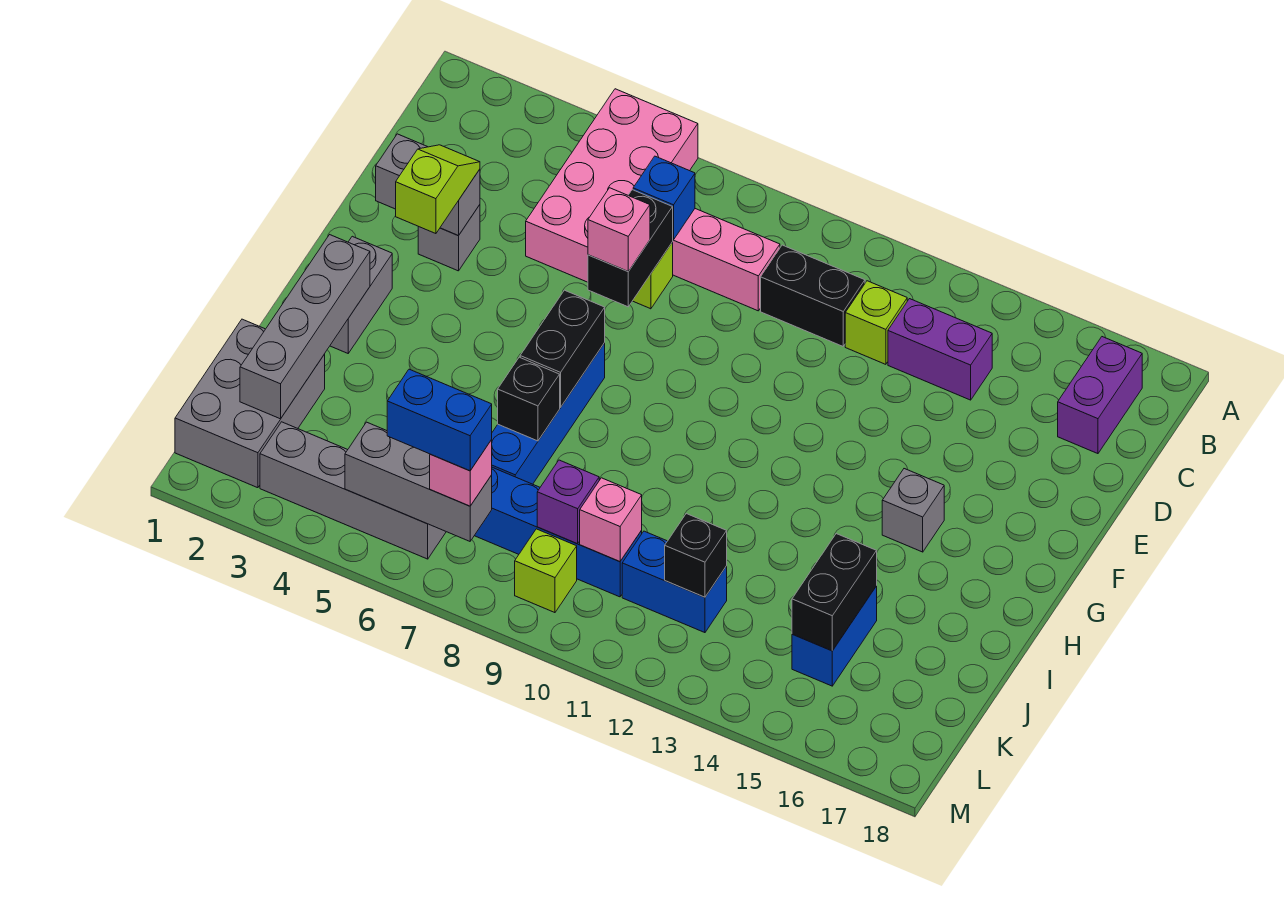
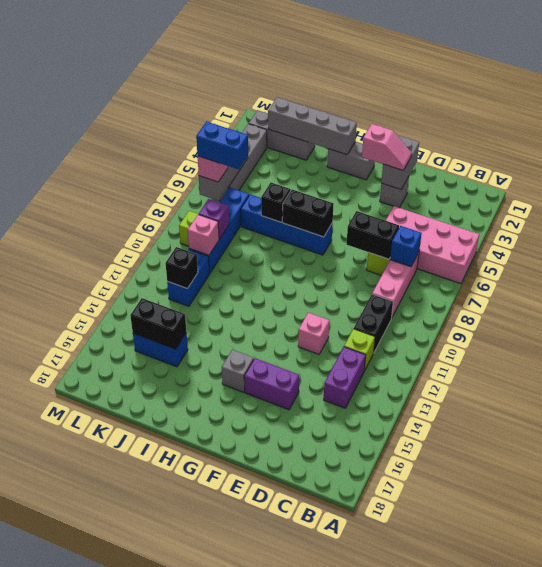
purple brick B17:C17 level 1 -> purple brick E15:F15 level 1
lime slope E3:F3 level 3 top F -> pink slope E3:F3 level 3 top F
pink brick E7 level 3 -> pink brick E12 level 1
grey brick J1:L2 level 1 -> grey brick J2:L2 level 1
blue brick L6:L7 level 4 -> blue brick K7:L7 level 4

